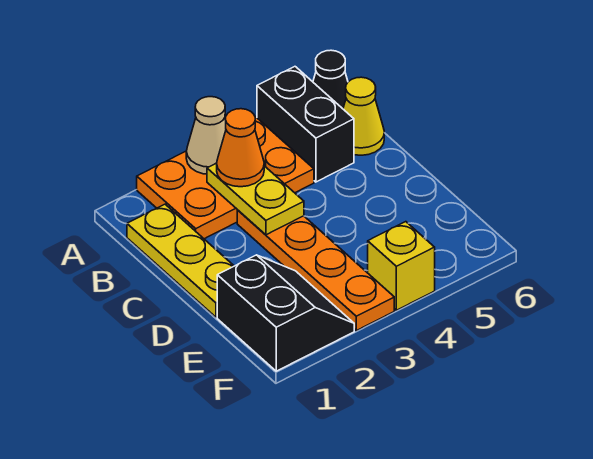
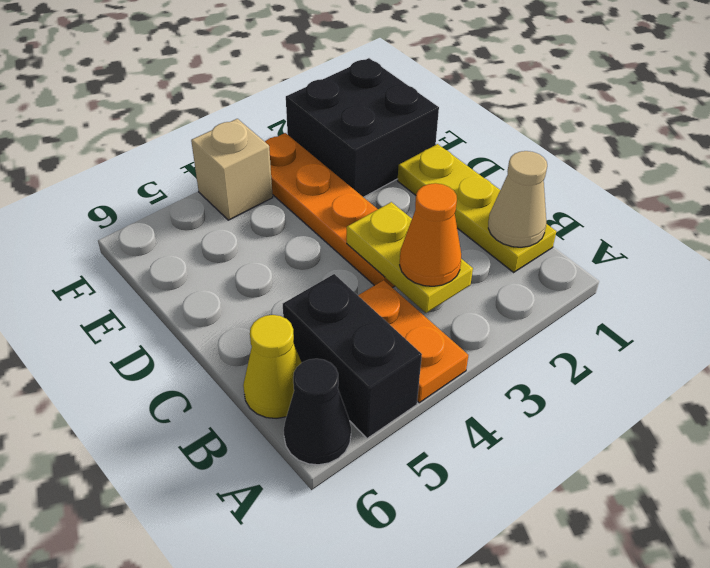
orange plate A2:B4 level 1 -> orange plate A4:B4 level 1
tan cone A3 level 2 -> tan cone B1 level 2
black slope E1:F2 level 1 top 1 -> black brick E1:F2 level 1
yellow brick F4 level 1 -> tan brick F4 level 1

